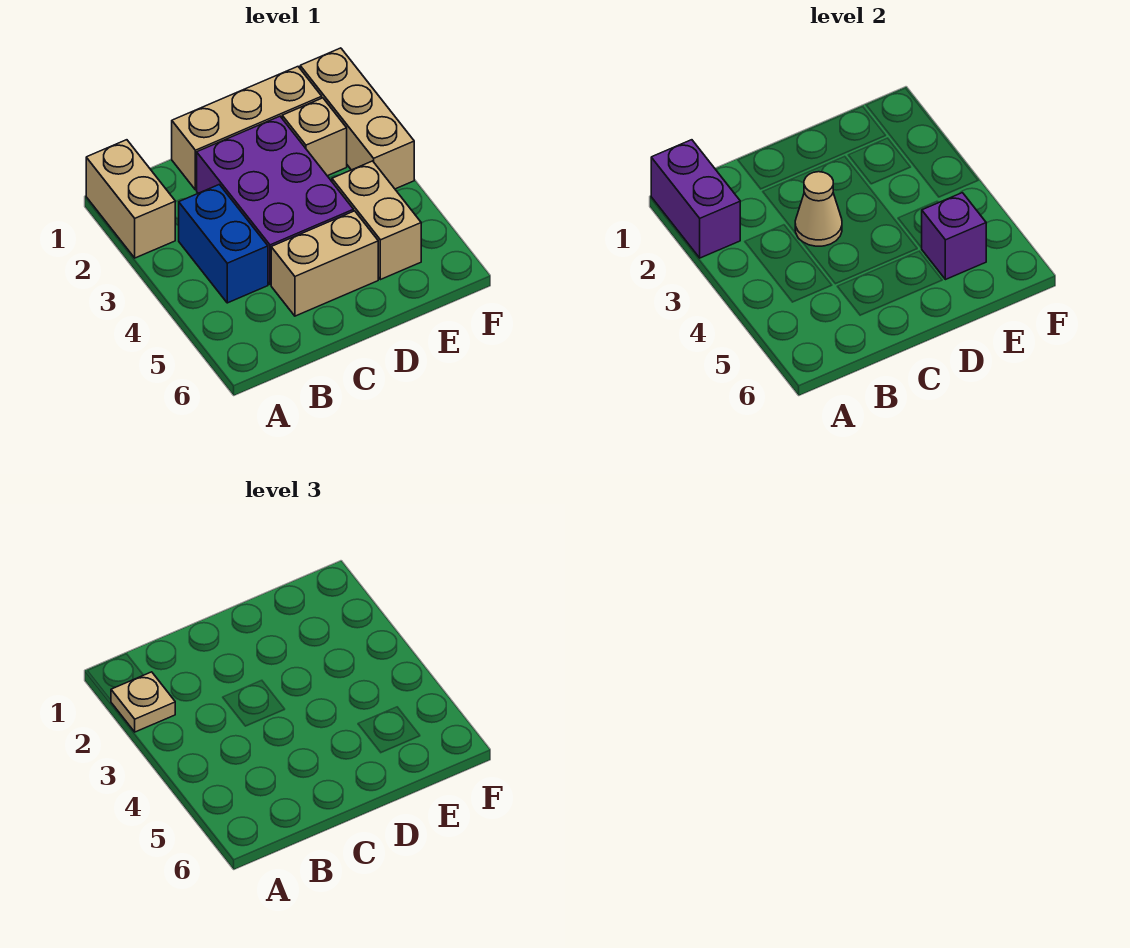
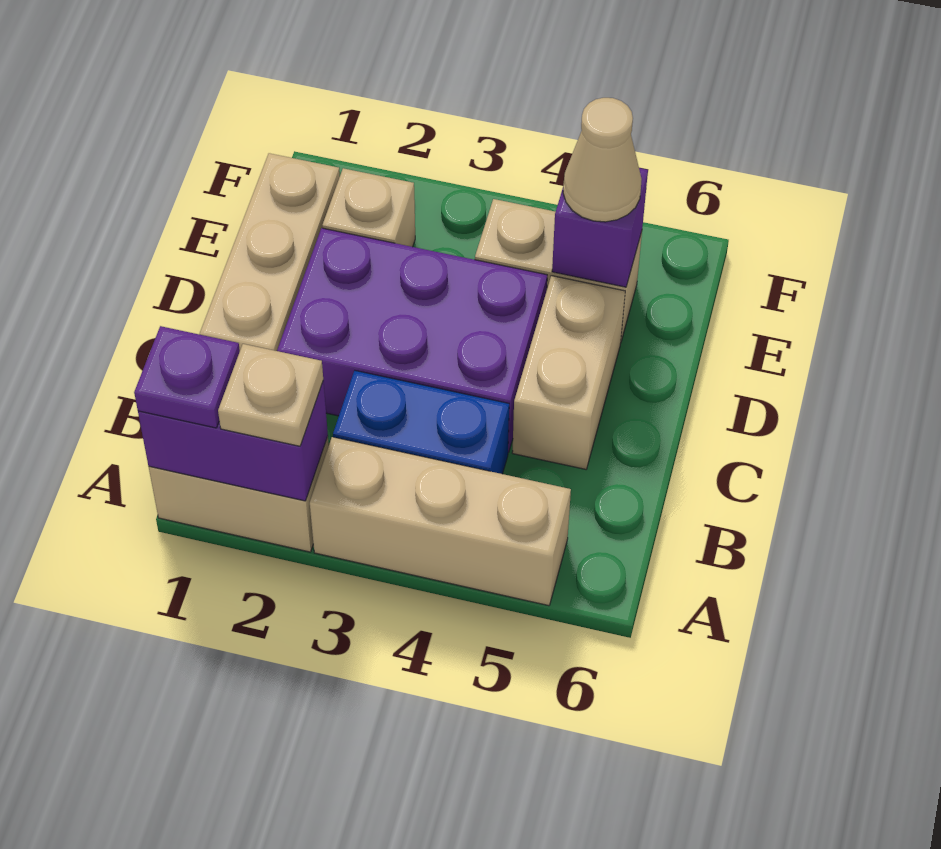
none -> purple plate A1 level 3
tan cone C3 level 2 -> tan cone E5 level 3
tan brick F1:F3 level 1 -> tan brick A3:A5 level 1

